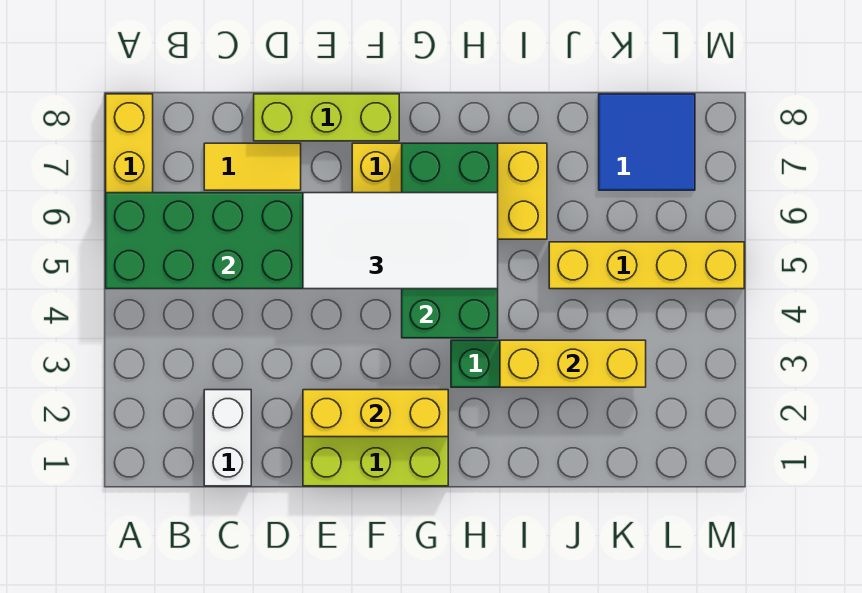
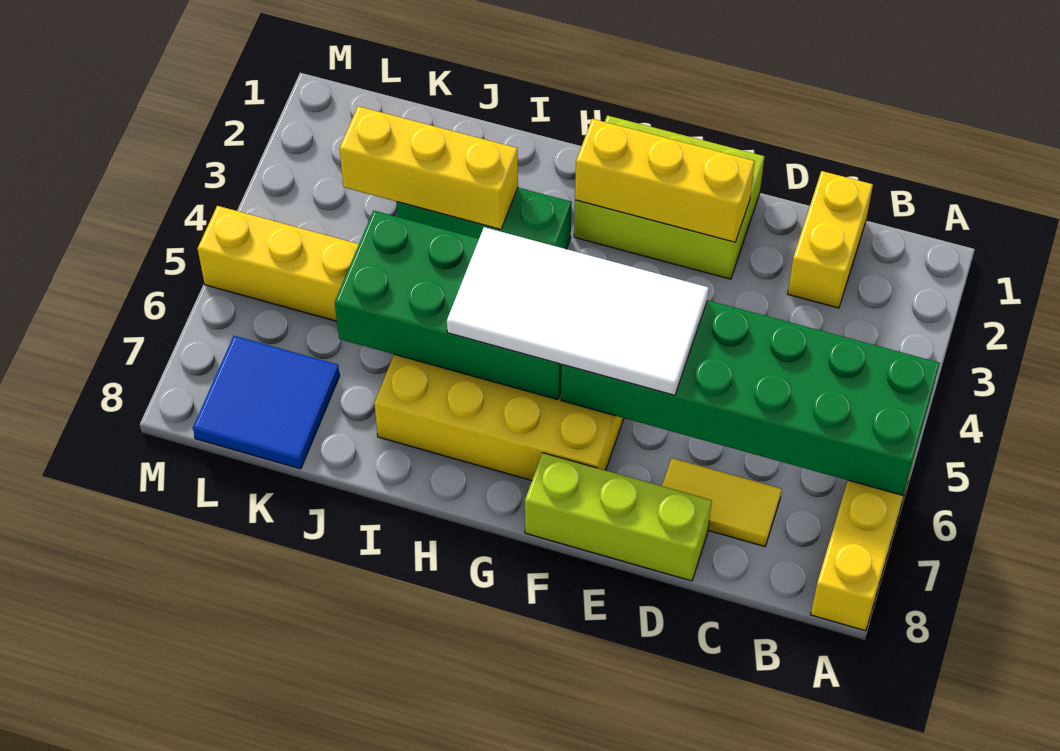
white brick C1:C2 level 1 -> yellow brick C1:C2 level 1
green brick G4:H7 level 2 -> green brick G5:J6 level 2

